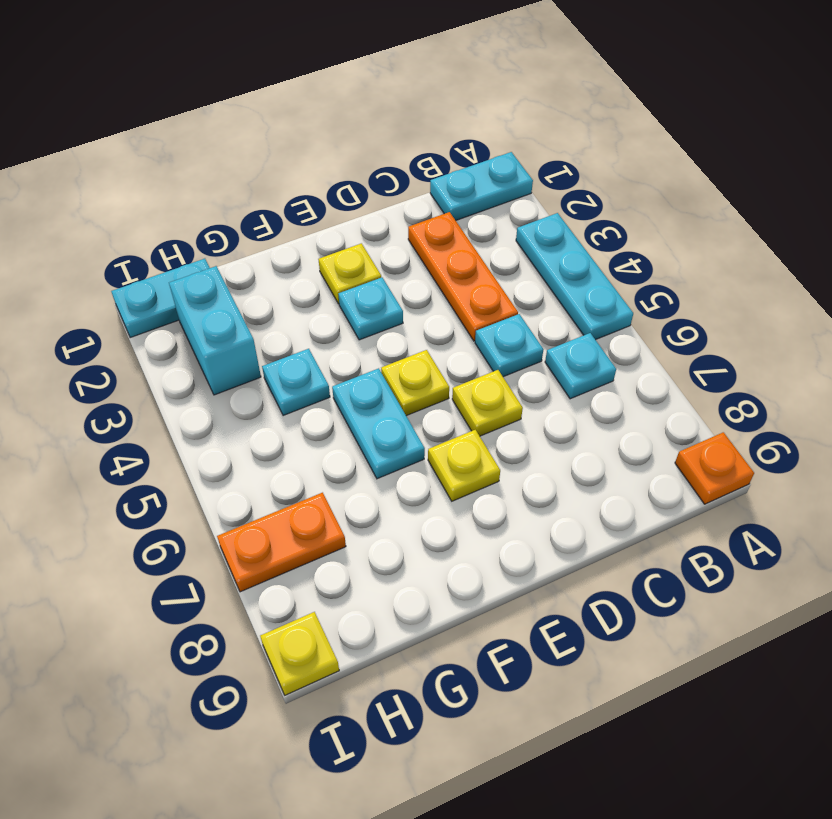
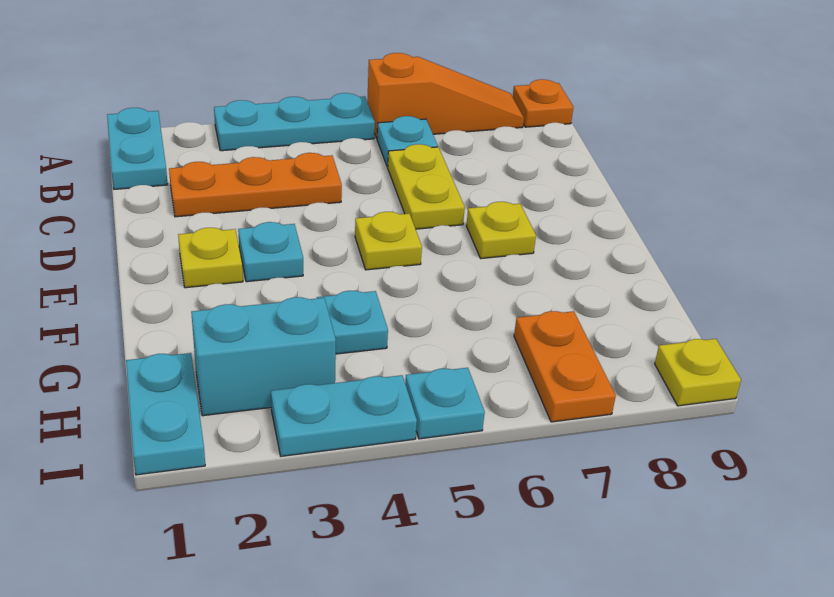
none -> orange slope A6:A8 level 1 top 6
cyan plate C5 level 1 -> cyan plate I5 level 1
yellow plate D6 level 1 -> yellow plate C6:D6 level 1
cyan plate F5:F6 level 1 -> cyan plate I3:I4 level 1

